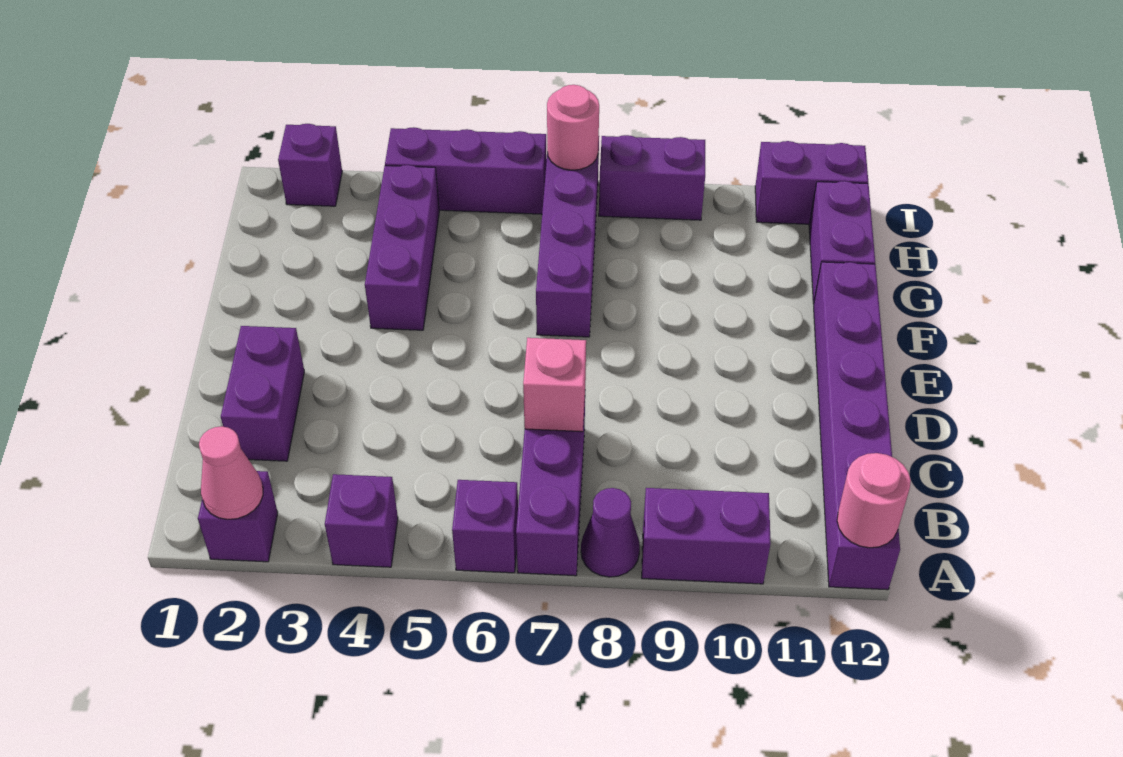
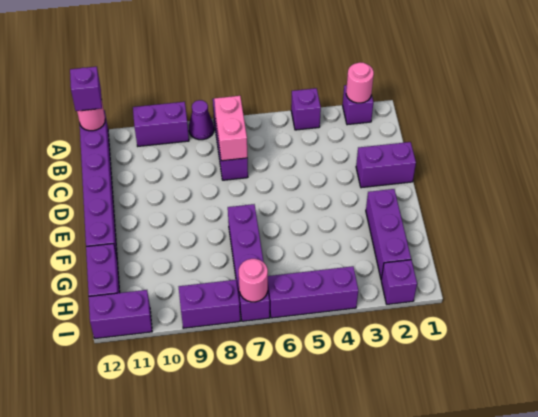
pink cone A2 level 2 -> pink round brick A2 level 2
purple brick A6 level 1 -> purple brick A12 level 3
purple brick C2:D2 level 1 -> purple brick D1:D2 level 1
pink brick C7 level 2 -> pink brick B7:C7 level 2
purple brick F4:H4 level 1 -> purple brick F2:H2 level 1

